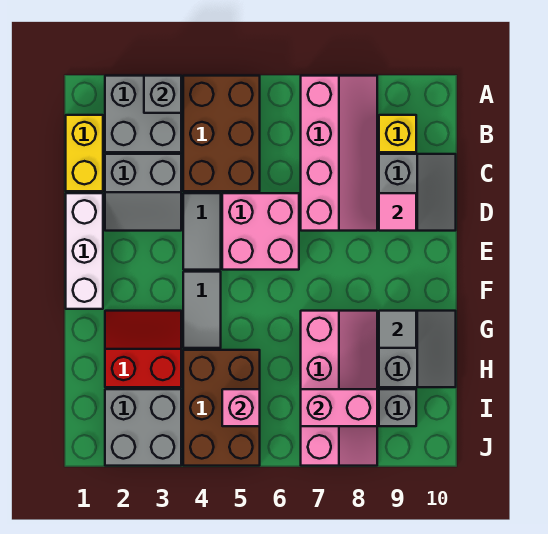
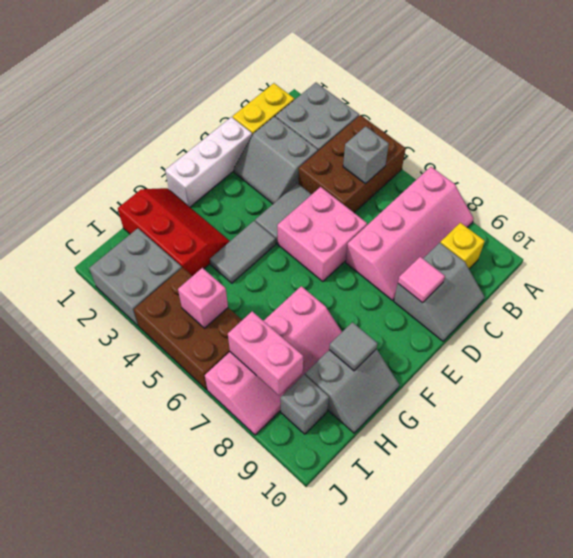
grey brick A3 level 2 -> grey brick B5 level 2
red slope G2:H3 level 1 top H -> red slope G1:H3 level 1 top H
brown brick H4:J5 level 1 -> brown brick I4:J6 level 1

